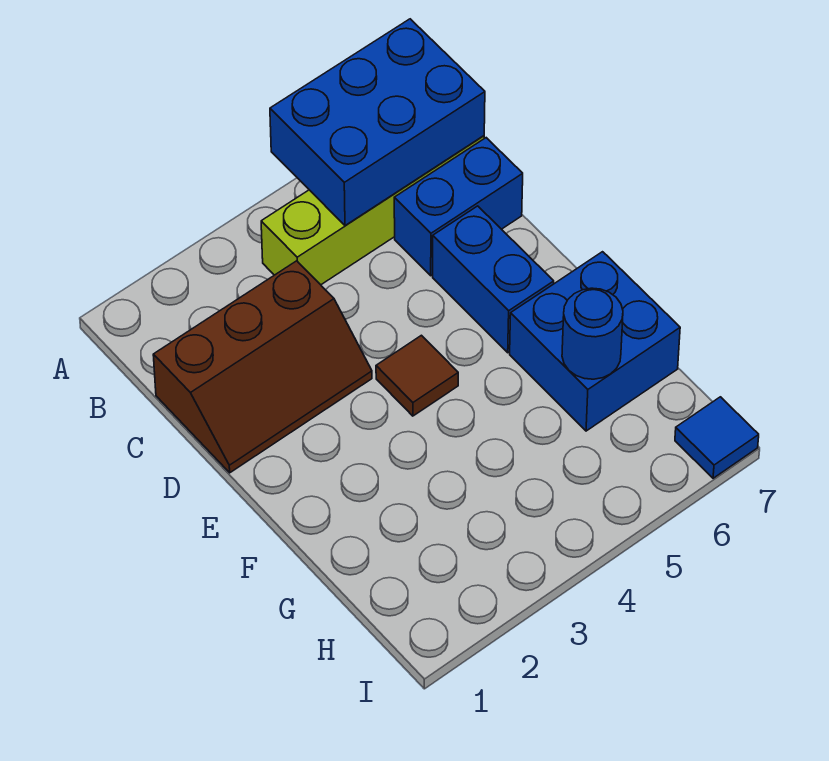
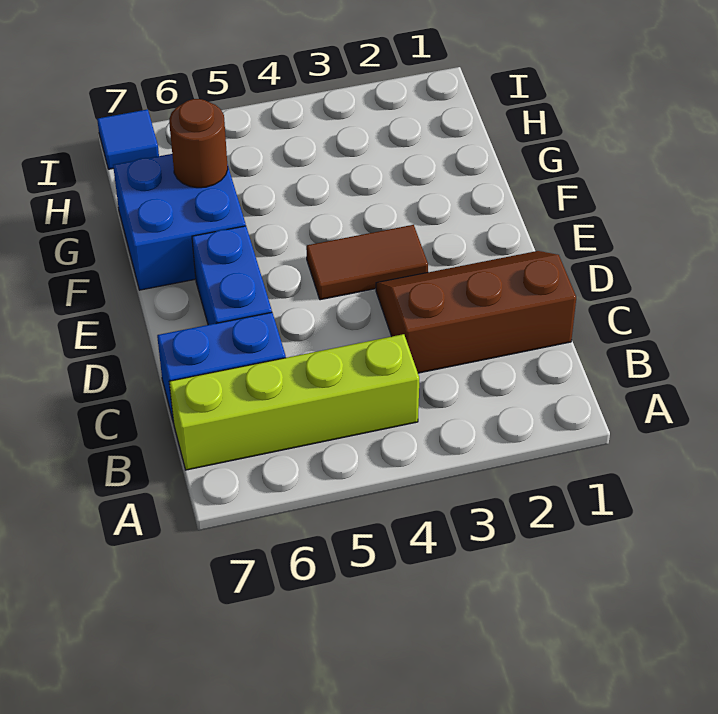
blue brick A5:B7 level 2 -> none
brown tile E4 level 1 -> brown tile E3:E4 level 1
blue round brick G6 level 2 -> brown round brick G6 level 2

